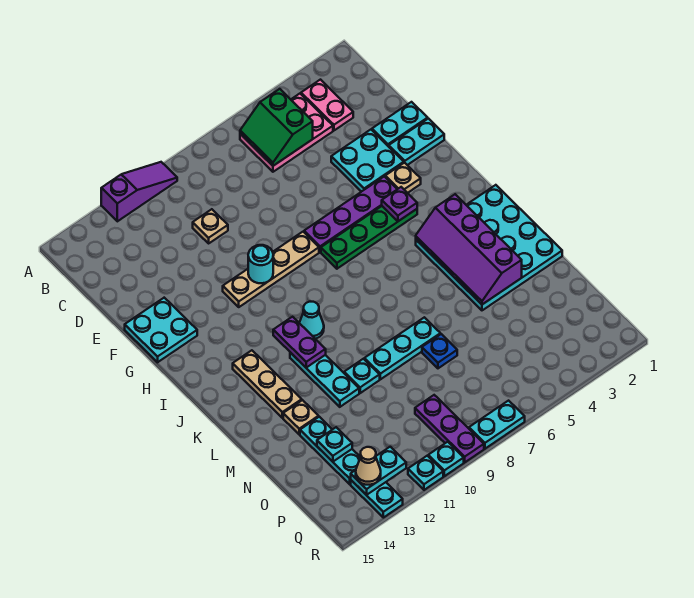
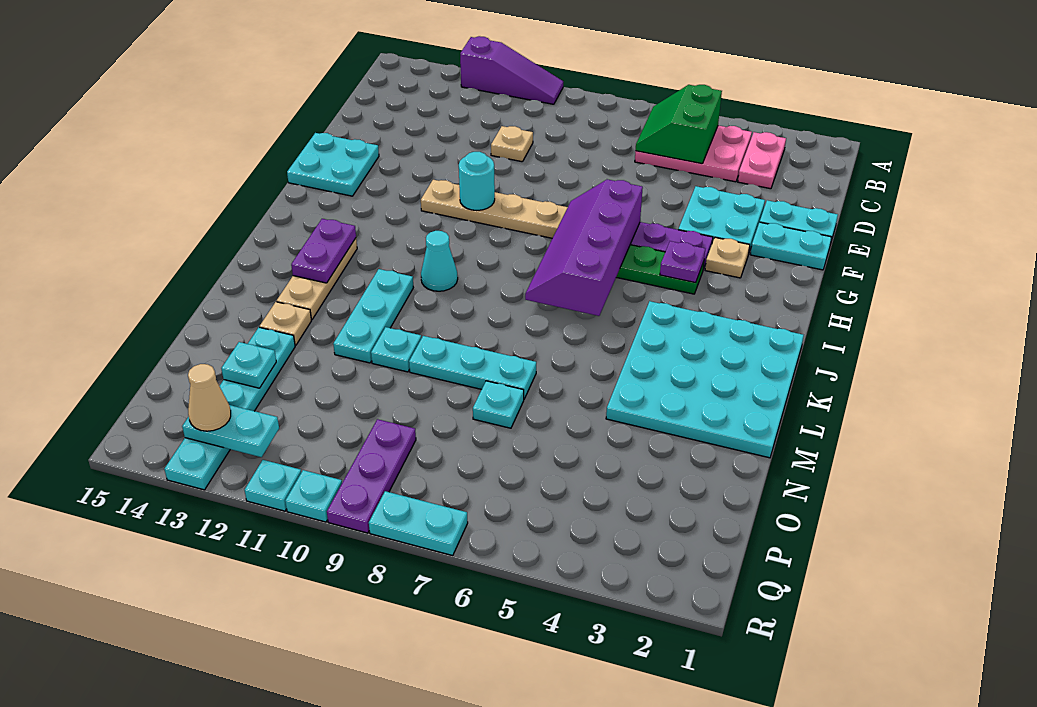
purple slope J3:M4 level 2 top 3 -> purple slope G6:J7 level 2 top 6
purple plate J11:K11 level 2 -> purple plate J13:K13 level 2
blue plate N7 level 1 -> cyan plate N7 level 1

